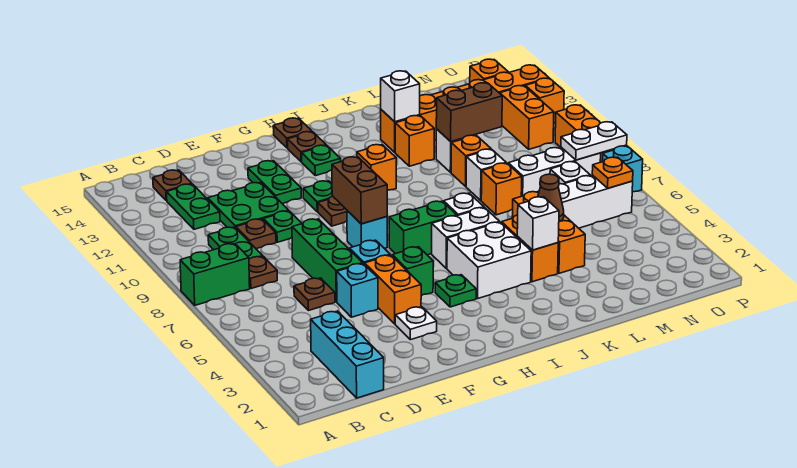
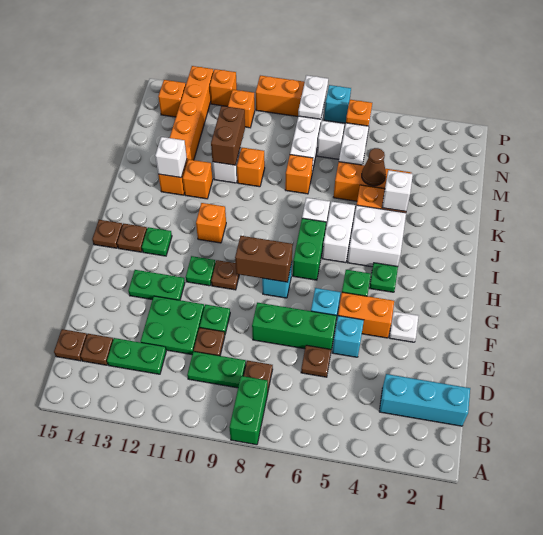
none -> brown plate C15 level 1
white brick L9 level 1 -> none
orange brick O11:O12 level 1 -> orange brick O11 level 1

